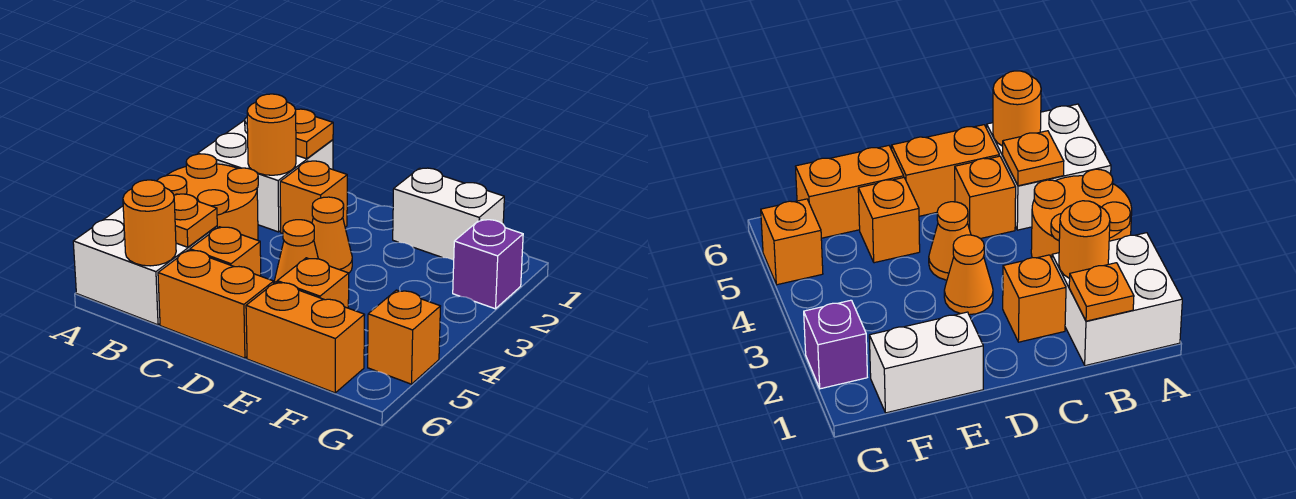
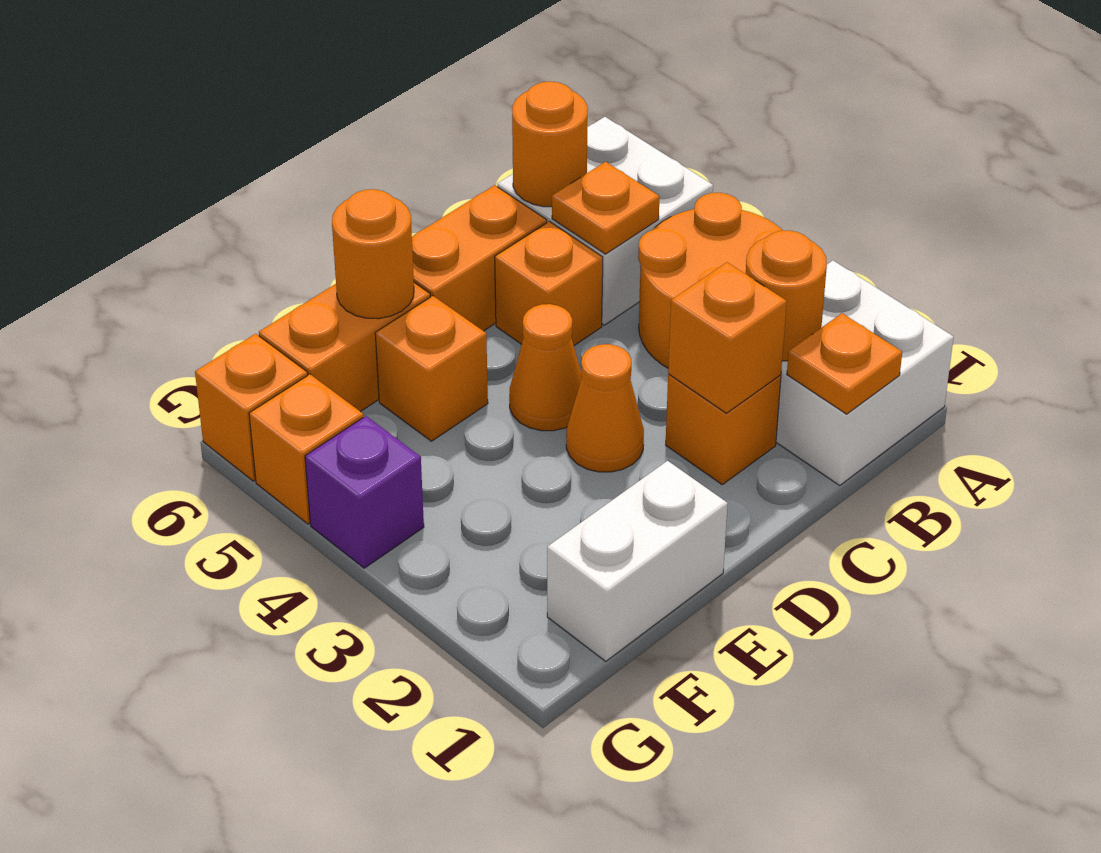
none -> orange brick C2 level 2
none -> orange round brick E6 level 2
purple brick G2 level 1 -> purple brick G4 level 1
none -> orange brick G6 level 1

